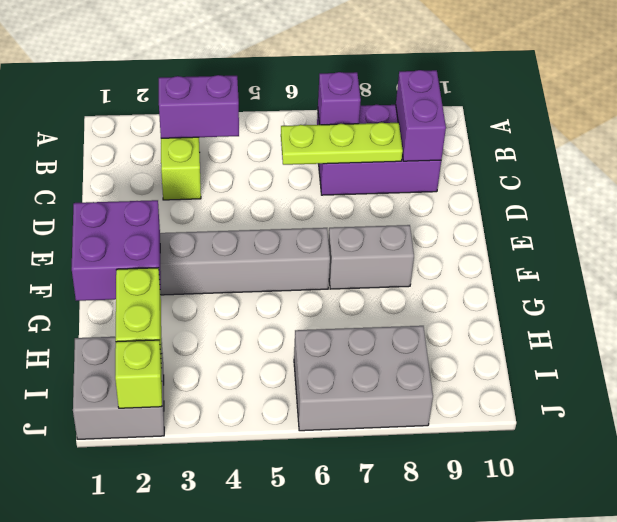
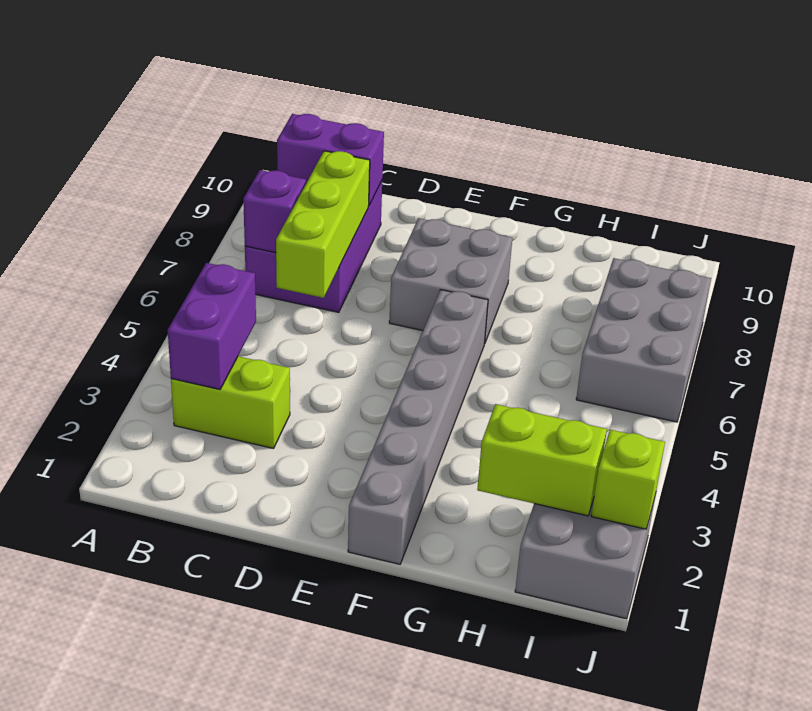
lime plate C6:C8 level 2 -> lime brick C6:C8 level 2
purple brick F1:G2 level 2 -> none
grey brick F7:F8 level 1 -> grey brick E7:F8 level 1

